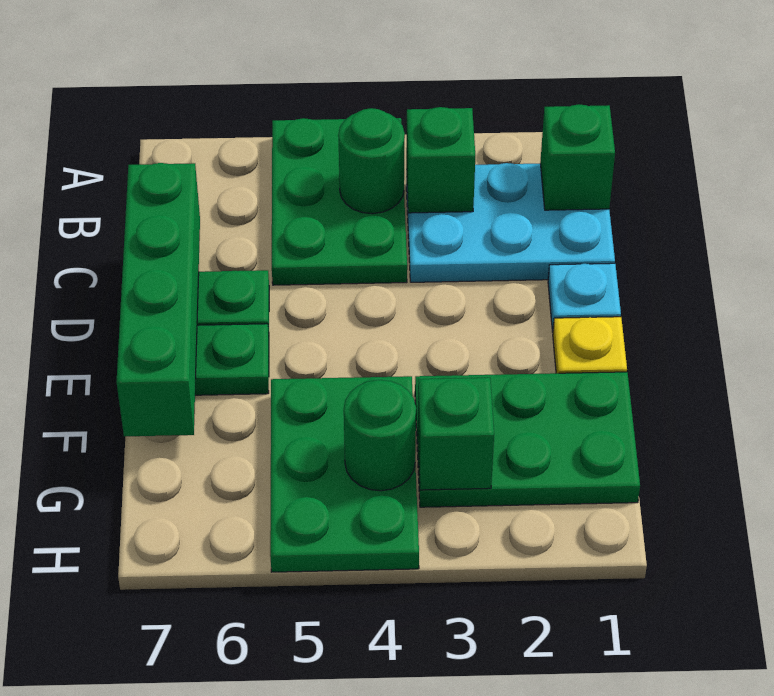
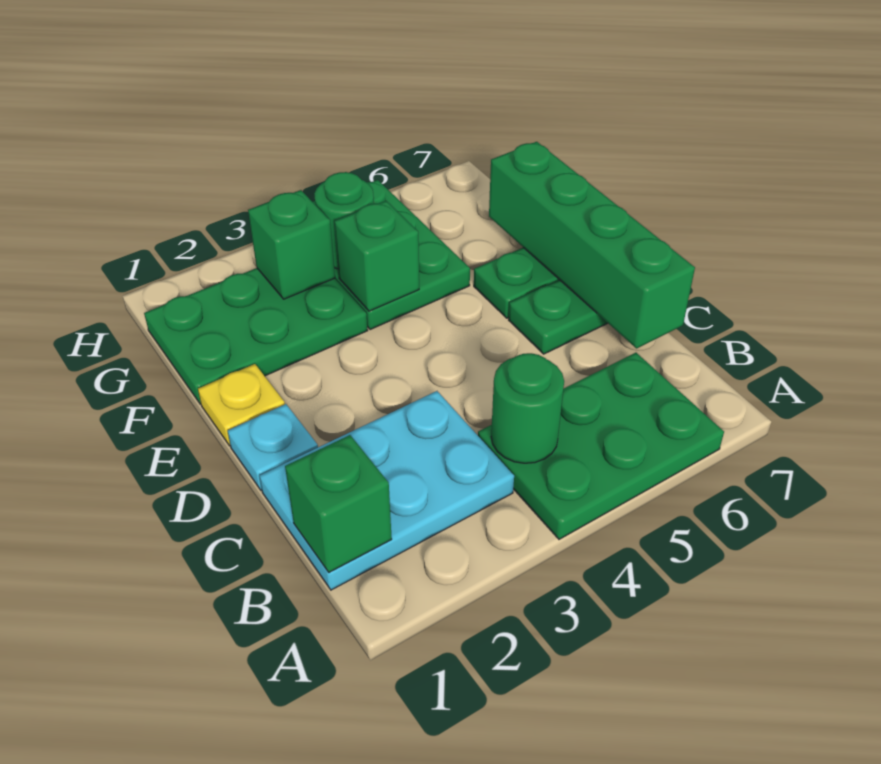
green plate A4:C5 level 1 -> green plate A4:B6 level 1
green brick B3 level 2 -> green brick F4 level 2

